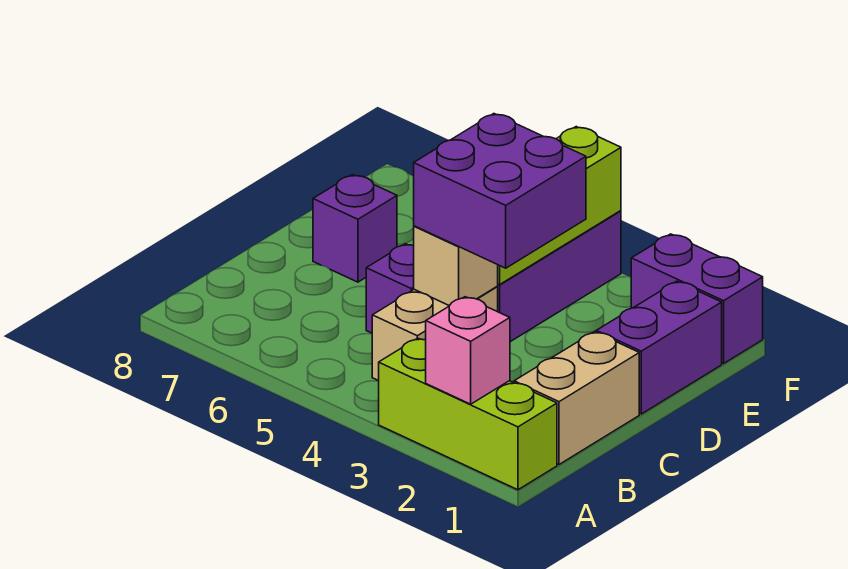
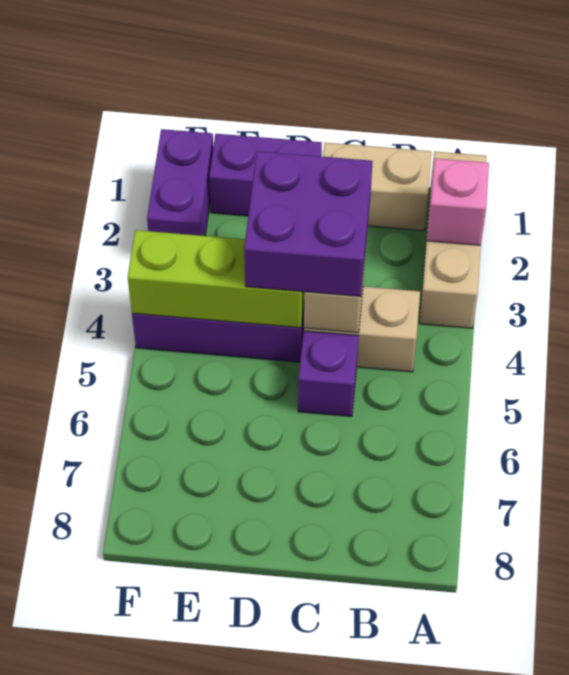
lime brick A1:A3 level 1 -> tan brick A1:A3 level 1
purple brick D7 level 1 -> none

